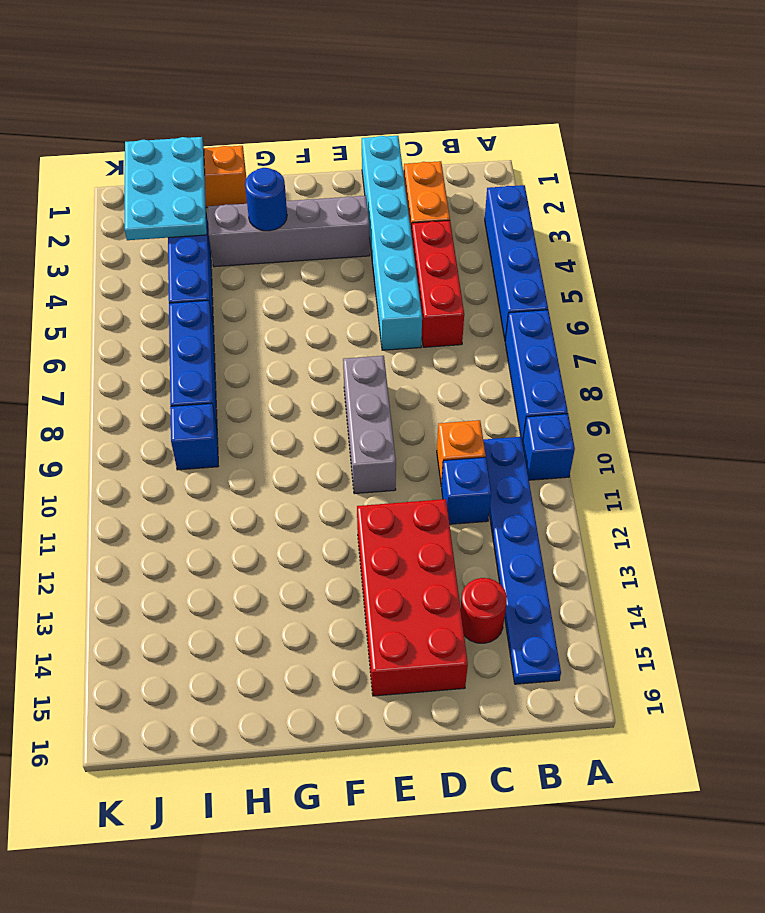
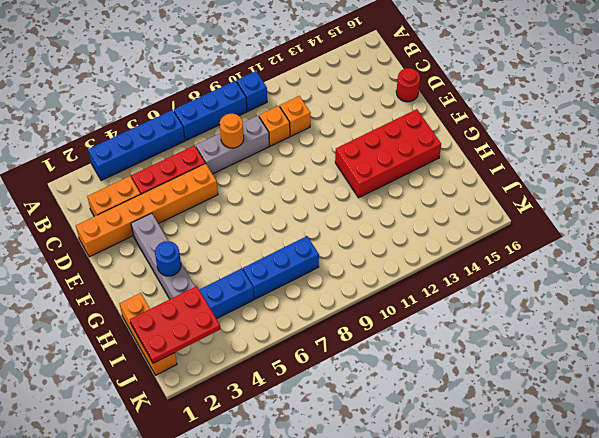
blue plate B10:B15 level 1 -> none
none -> orange round brick C8 level 2
blue brick C11 level 1 -> orange brick C11 level 1
red round brick C14 level 1 -> red round brick D16 level 1
cyan brick D1:D6 level 1 -> orange brick D1:D6 level 1
red brick D12:E15 level 1 -> red brick F12:G15 level 1
grey brick E8:E10 level 1 -> grey brick C7:C9 level 1
cyan plate I1:J3 level 2 -> red plate I1:J3 level 2
blue brick I9 level 1 -> none

